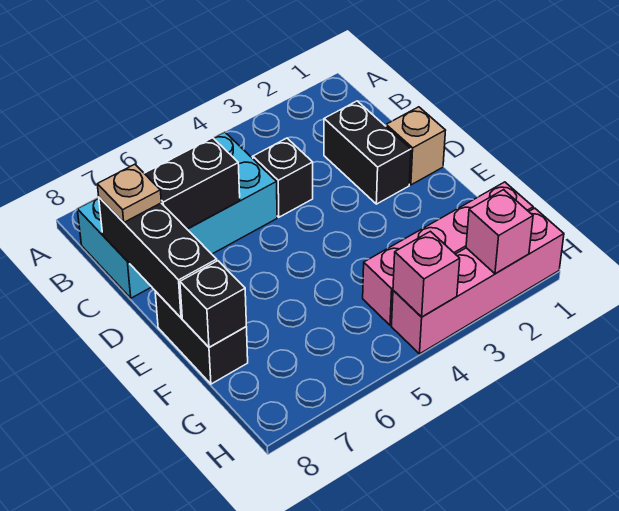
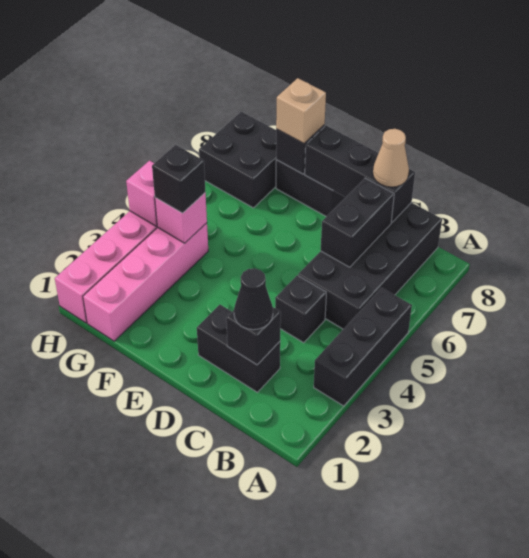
none -> black brick A3:A5 level 1
cyan brick B5:C8 level 1 -> black brick B5:C8 level 1
none -> black brick C2 level 2
none -> black cone C2 level 3
tan plate C8 level 3 -> tan cone C8 level 3
tan brick D1 level 1 -> tan brick F8 level 3
none -> black brick G4 level 3
none -> black brick G7:H8 level 1
pink brick H2 level 2 -> pink brick G4 level 2

